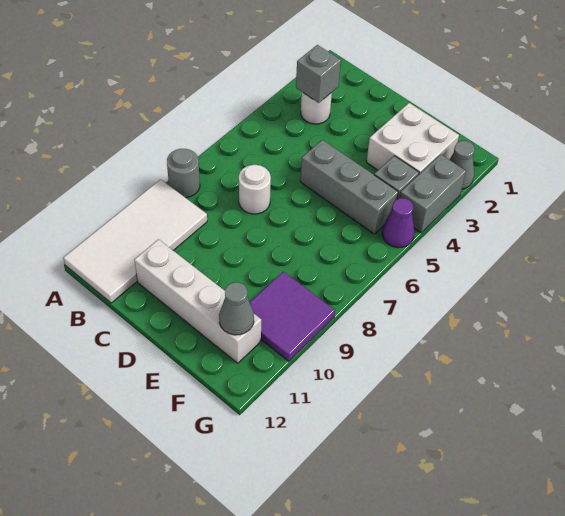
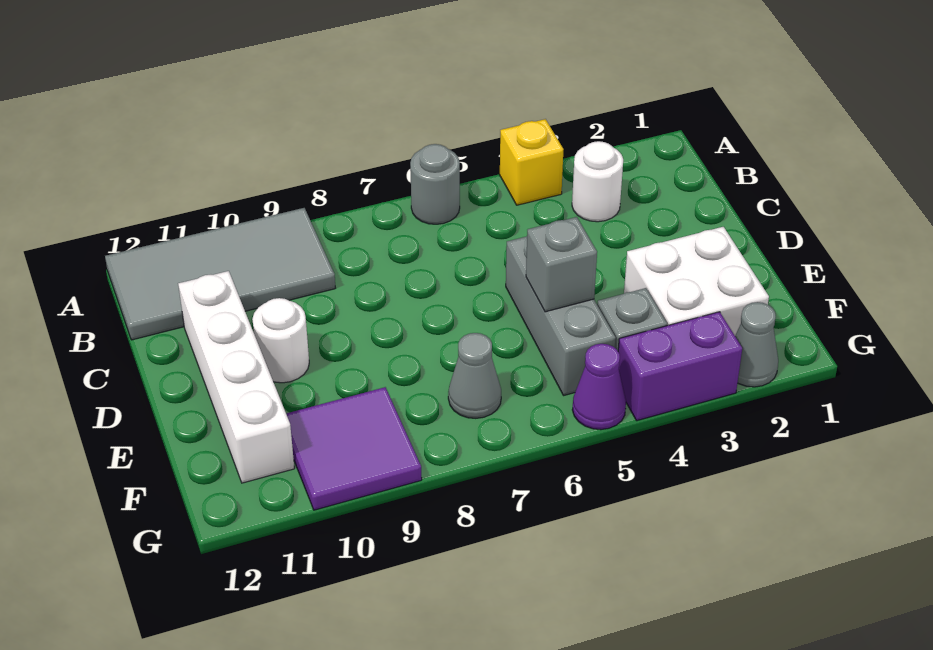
none -> yellow brick A4 level 1
grey round brick A8 level 1 -> grey round brick A6 level 1
white tile A9:B12 level 1 -> grey tile A9:B12 level 1
grey brick B3 level 2 -> grey brick E5 level 2
white round brick C7 level 1 -> white round brick D10 level 1
grey cone F11 level 2 -> grey cone F7 level 1
grey brick G3:G4 level 1 -> purple brick G3:G4 level 1

